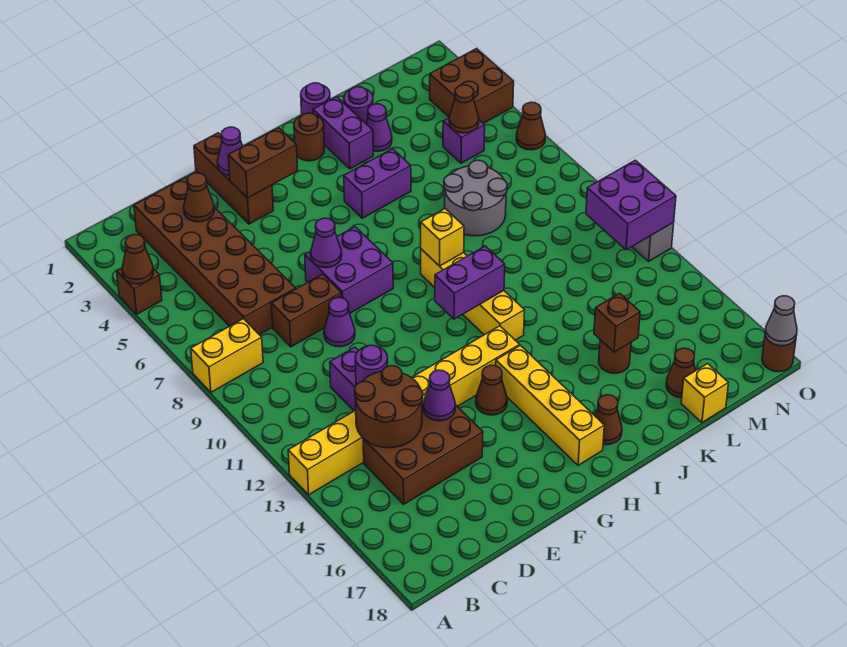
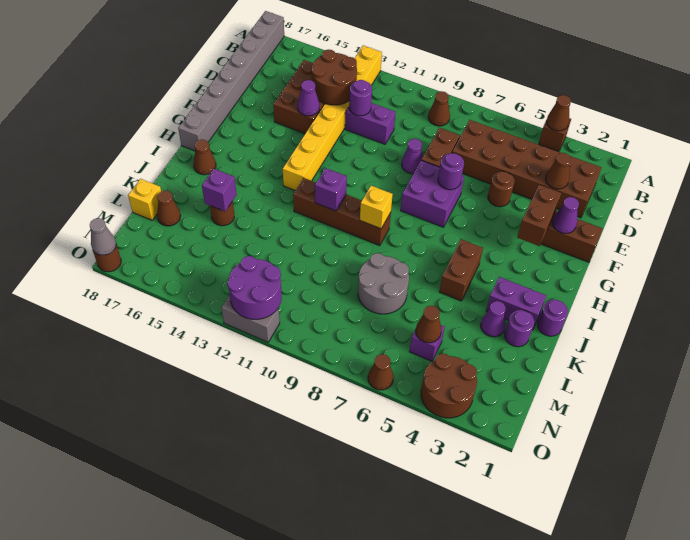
yellow brick A8:B8 level 1 -> none
none -> grey brick A18:H18 level 1
purple cone F7 level 2 -> purple round brick F7 level 2
brown cone G14 level 1 -> brown cone B9 level 1
purple brick H11:I11 level 2 -> purple brick I11 level 2
yellow brick H14:H17 level 1 -> none
brown round brick I2 level 1 -> brown round brick E5 level 1
purple brick I5:J5 level 1 -> brown brick I5:J5 level 1
yellow brick I9:I12 level 1 -> brown brick I9:I12 level 1
brown brick K15 level 2 -> purple brick K15 level 2
brown brick N3:O4 level 1 -> brown round brick N3:O4 level 1
purple brick N11:O12 level 2 -> purple round brick N11:O12 level 2

